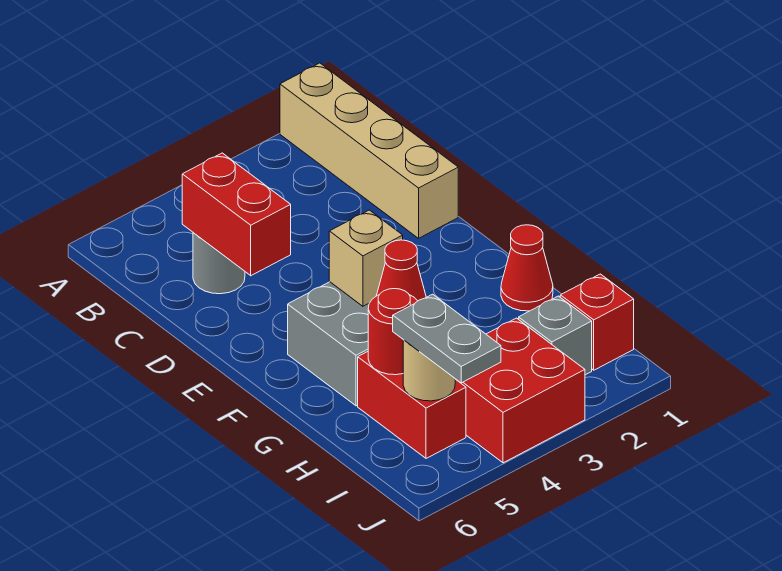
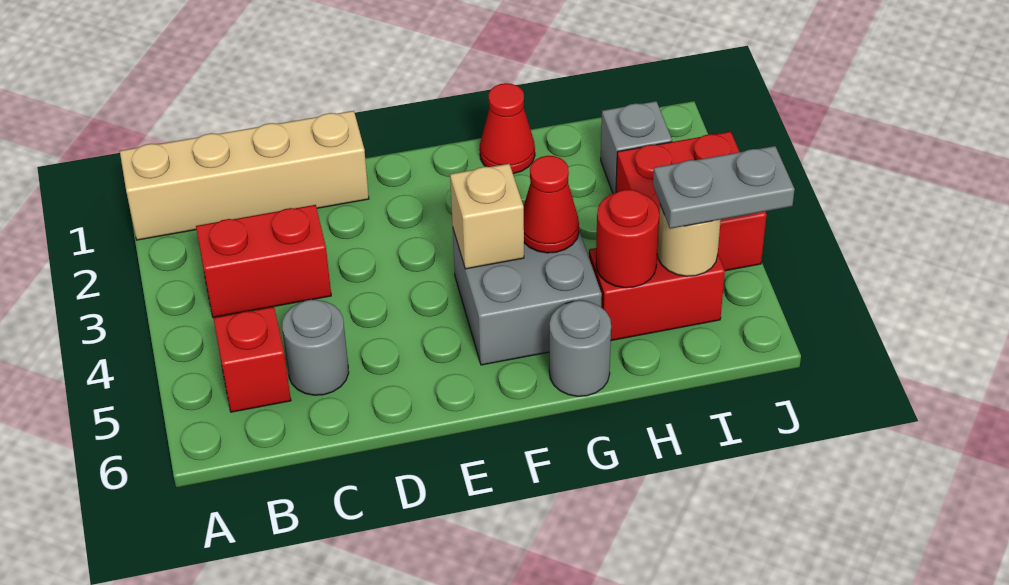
red brick C5:D5 level 2 -> red brick B3:C3 level 1
none -> grey round brick G6 level 1
red brick I1 level 1 -> red brick B5 level 1

